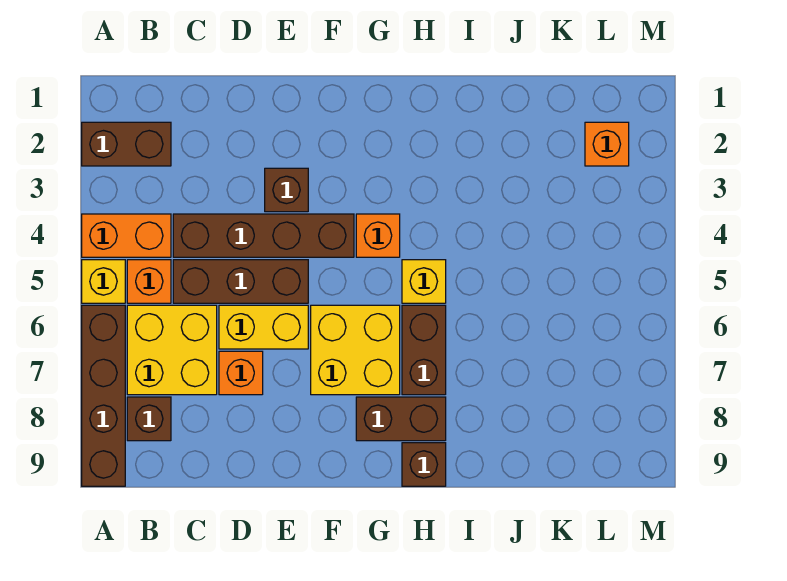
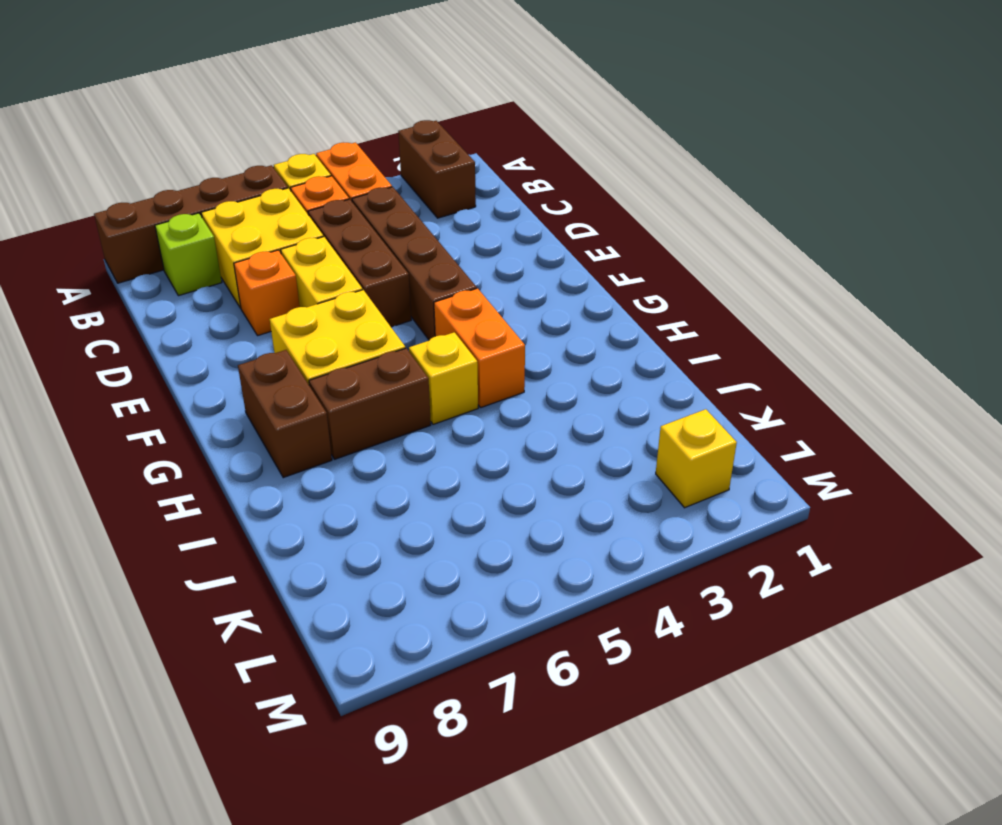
brown brick B8 level 1 -> lime brick B8 level 1
brown brick E3 level 1 -> none
orange brick G4 level 1 -> orange brick G4:H4 level 1
brown brick H9 level 1 -> none
orange brick L2 level 1 -> yellow brick L2 level 1

